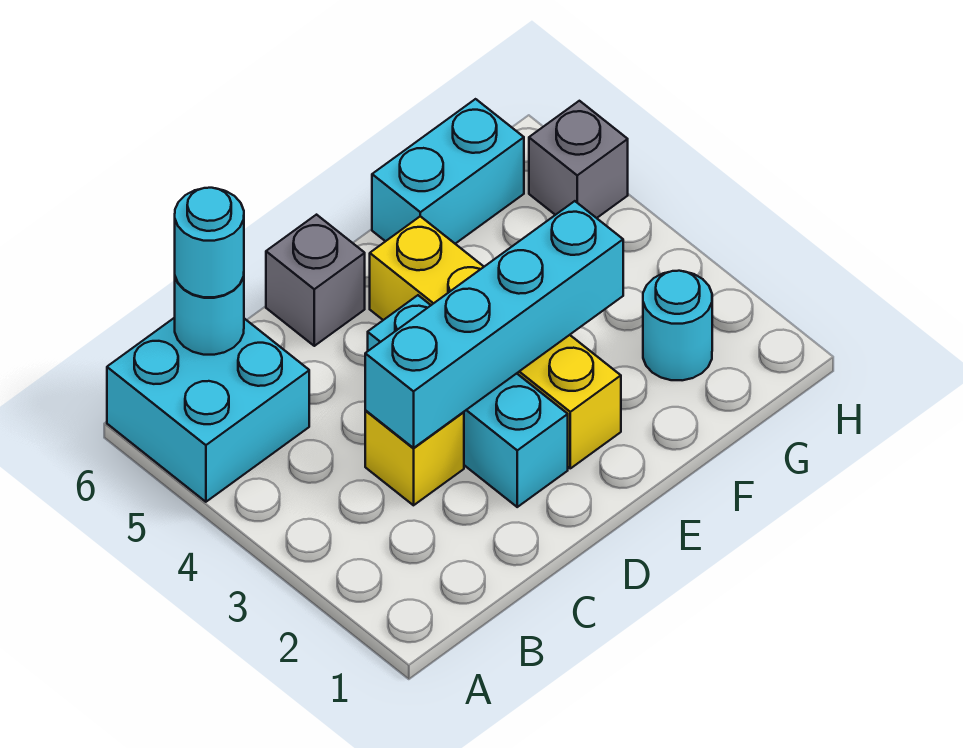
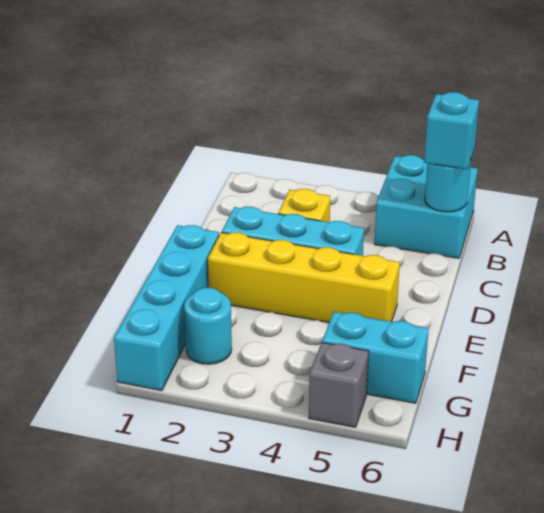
cyan round brick B6 level 3 -> cyan brick B6 level 3
cyan brick C3:F3 level 2 -> cyan brick E1:H1 level 1
grey brick D6 level 1 -> none
cyan brick F6:G6 level 1 -> cyan brick G5:G6 level 1

